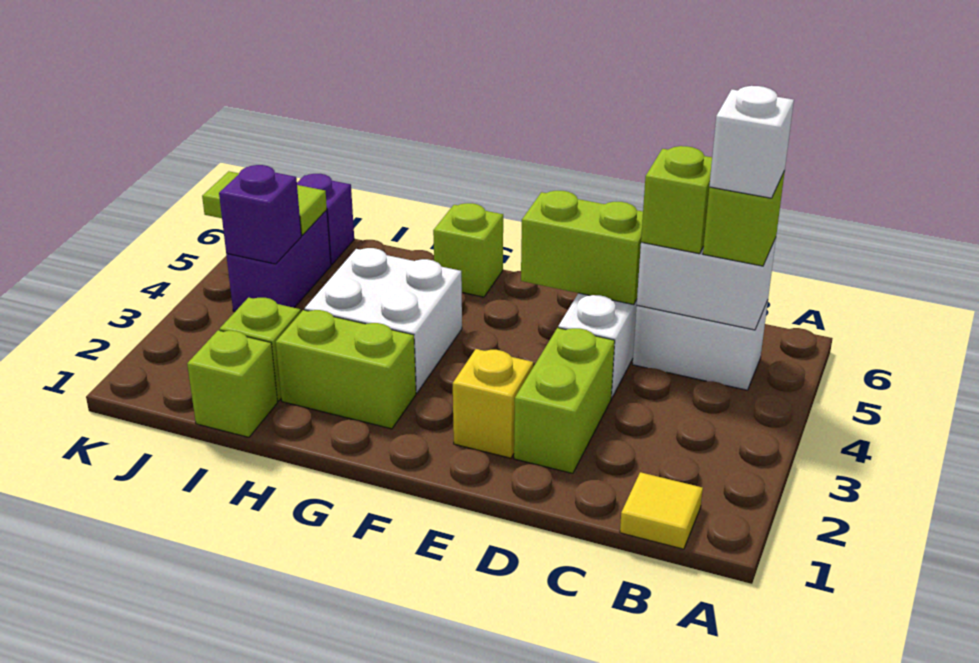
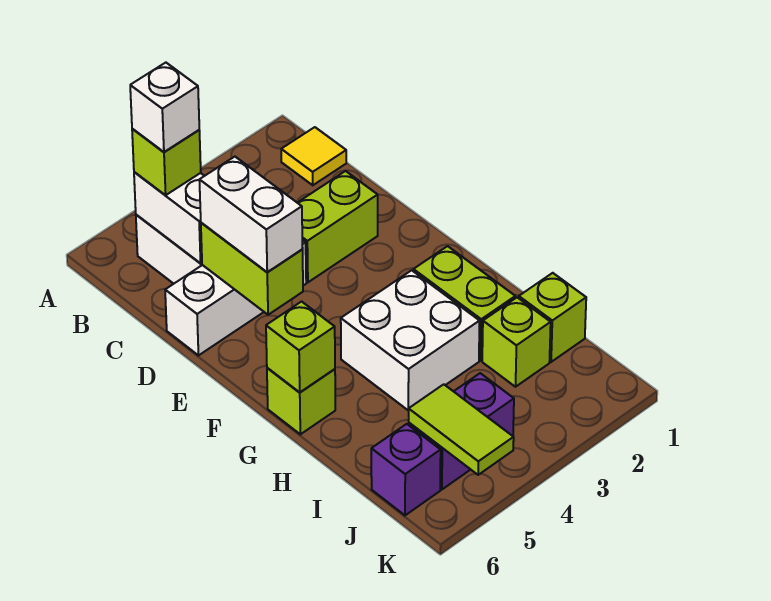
lime brick C5 level 3 -> lime brick G6 level 2
none -> white brick D5:E5 level 3
yellow brick E2 level 1 -> none
purple brick J4 level 2 -> none

